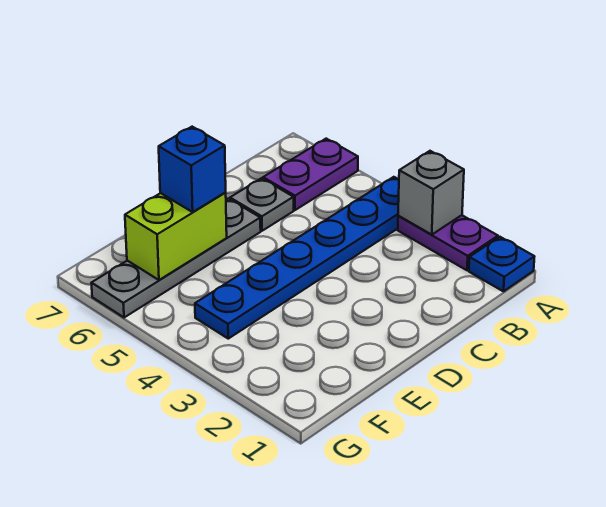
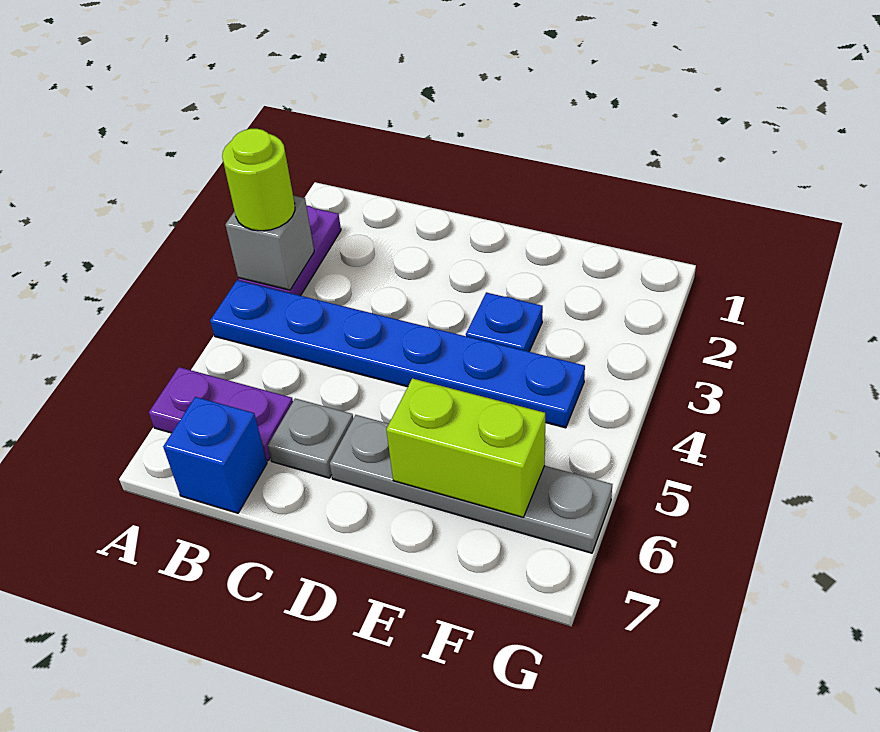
blue plate A1 level 1 -> blue plate E3 level 1
none -> lime round brick A3 level 3
blue brick E6 level 3 -> blue brick B7 level 1

